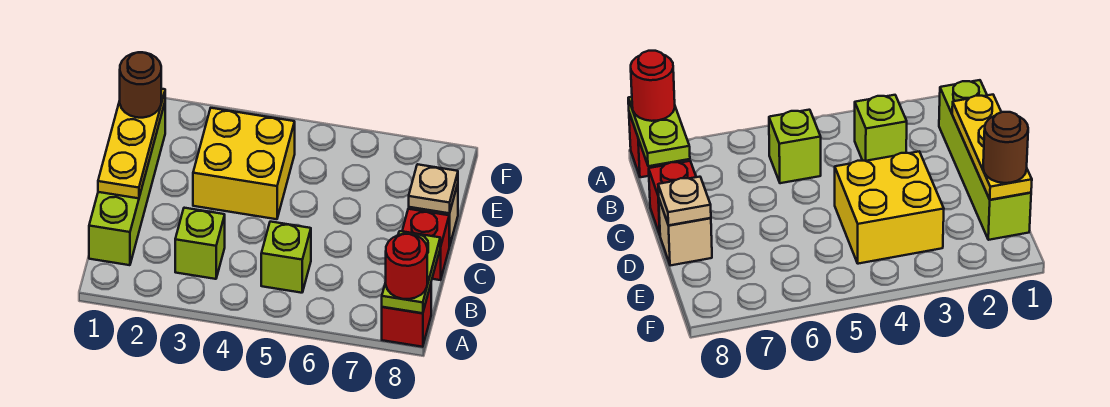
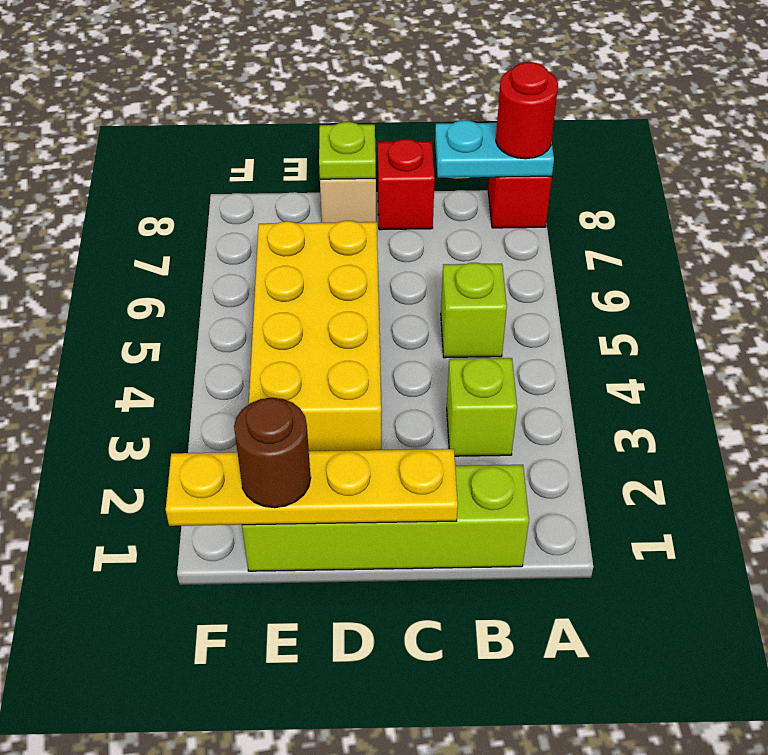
lime plate A8:B8 level 2 -> cyan plate A8:B8 level 2
yellow plate C1:E1 level 2 -> yellow plate C1:F1 level 2
yellow brick D3:E4 level 1 -> yellow brick D3:E6 level 1
tan plate D8 level 2 -> lime plate D8 level 2

